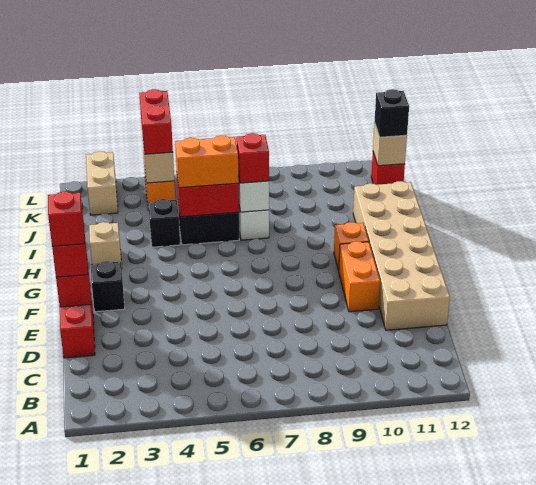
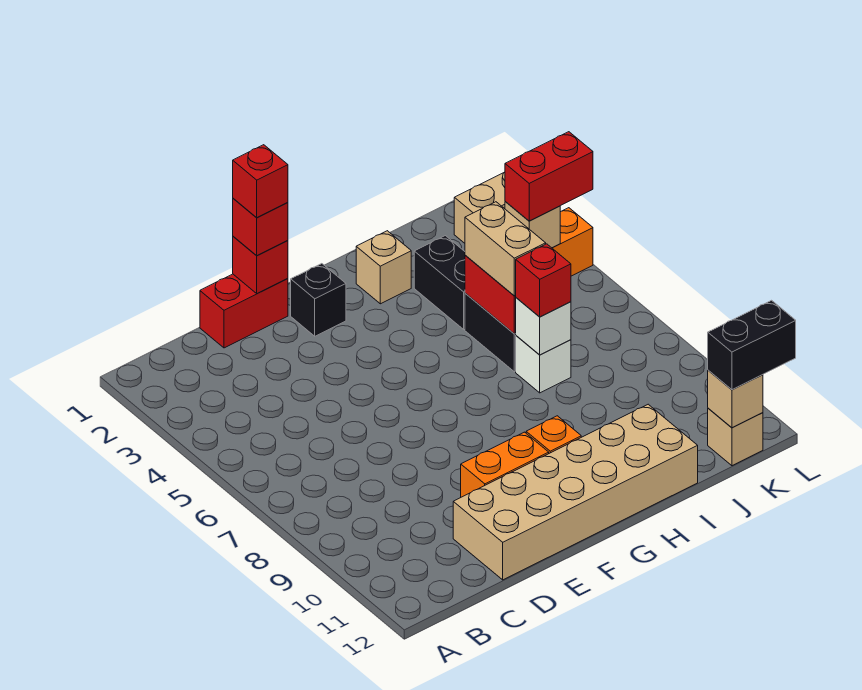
black brick I4 level 1 -> black brick I3:I4 level 1
orange brick I5:I6 level 3 -> tan brick I5:I6 level 3
red brick K12 level 1 -> tan brick K12 level 1
black brick K12 level 3 -> black brick K12:L12 level 3

